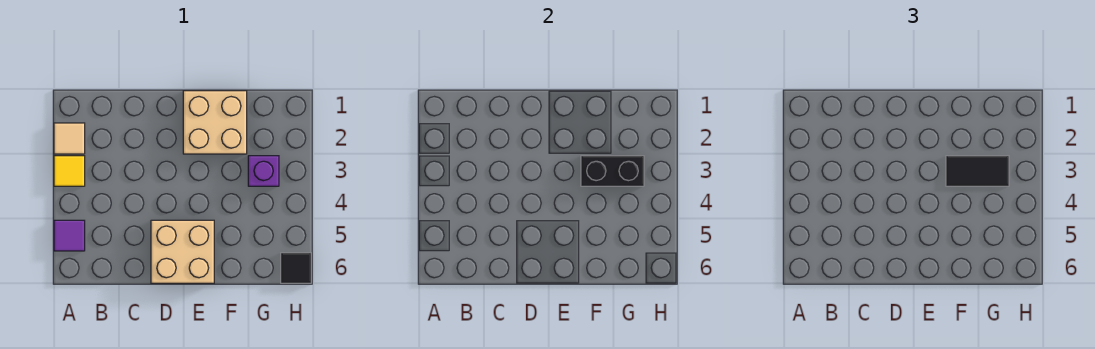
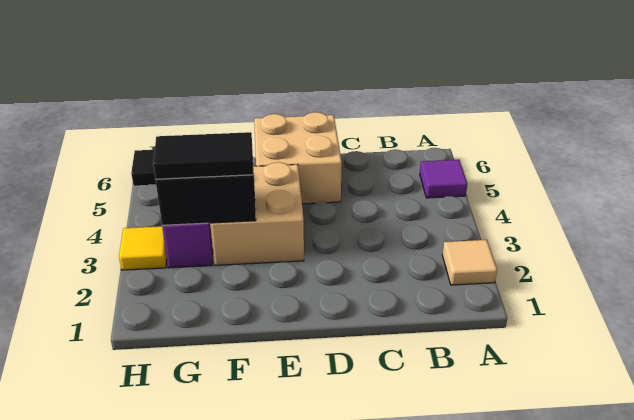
yellow tile A3 level 1 -> yellow tile H3 level 1
tan brick E1:F2 level 1 -> tan brick E3:F4 level 1

